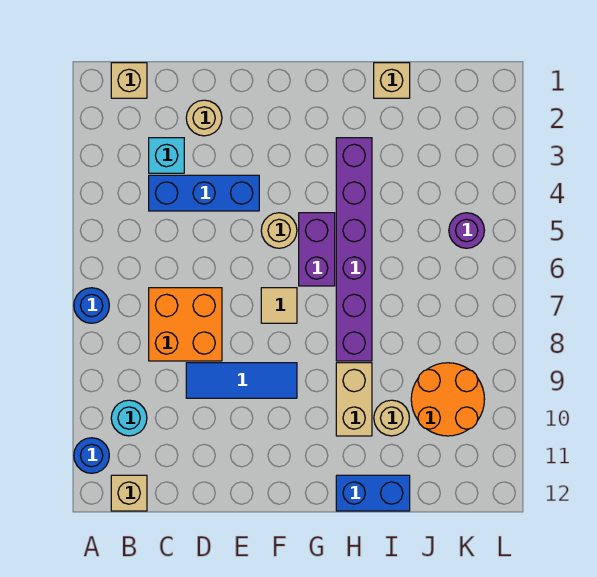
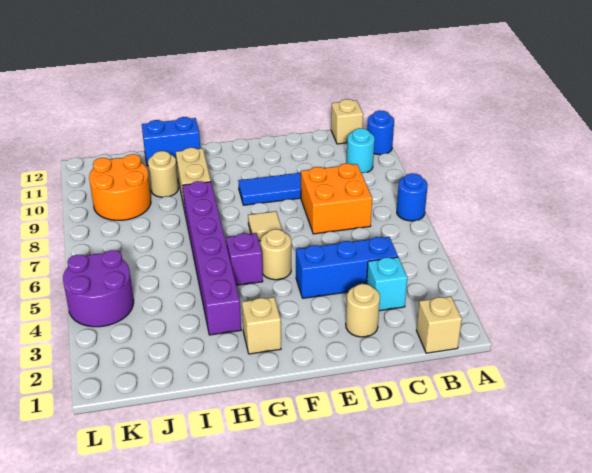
purple brick G5:G6 level 1 -> purple brick G5 level 1
tan brick I1 level 1 -> tan brick G2 level 1
purple round brick K5 level 1 -> purple round brick K4:L5 level 1

